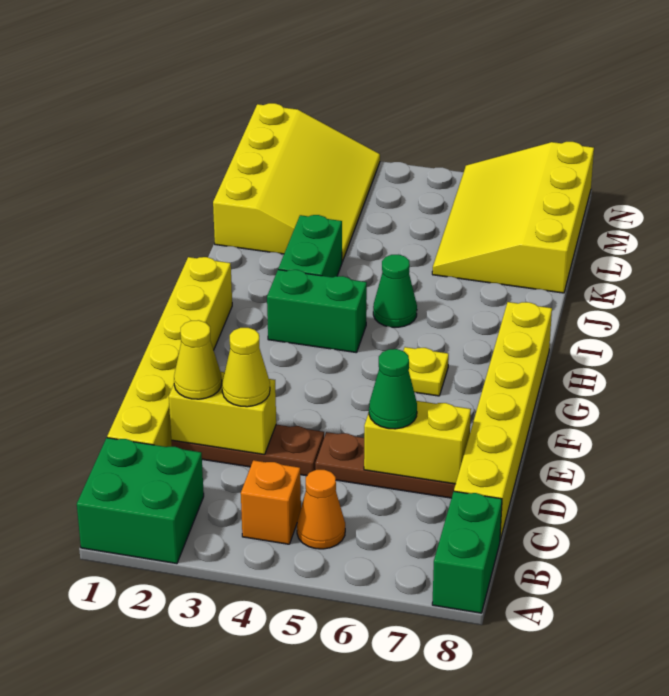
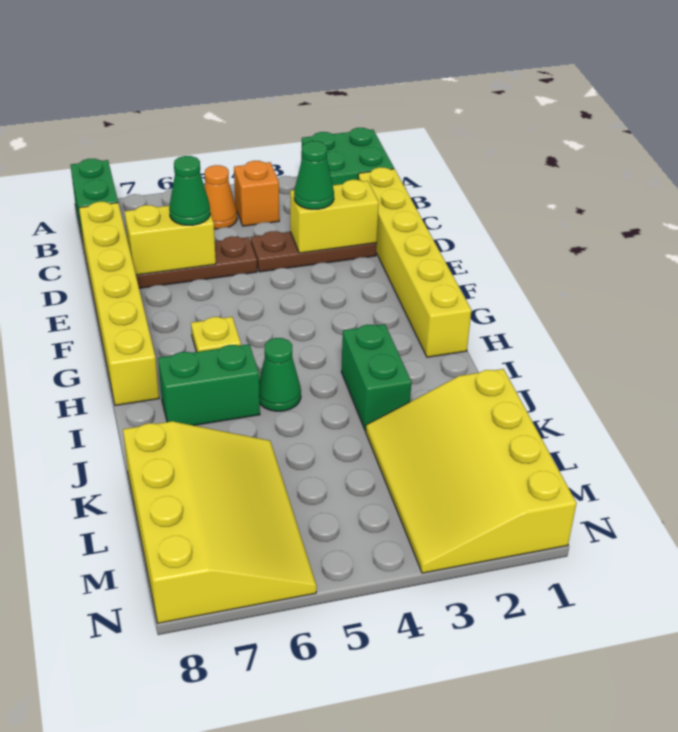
yellow cone D2 level 3 -> none
yellow cone D3 level 3 -> green cone D3 level 3
green brick H3:H4 level 1 -> green brick I6:I7 level 1

